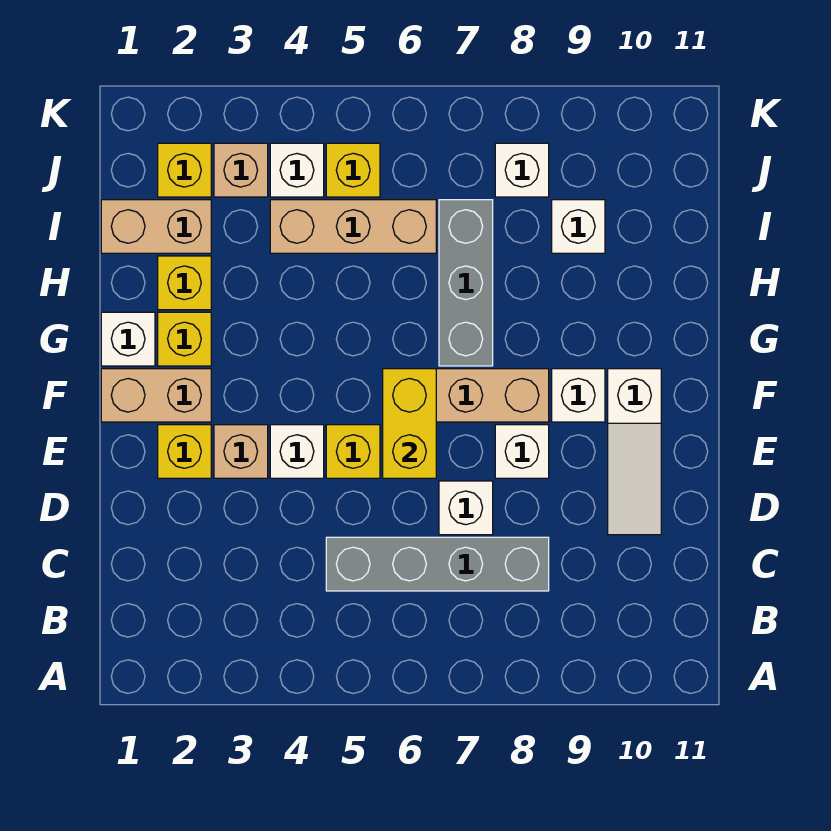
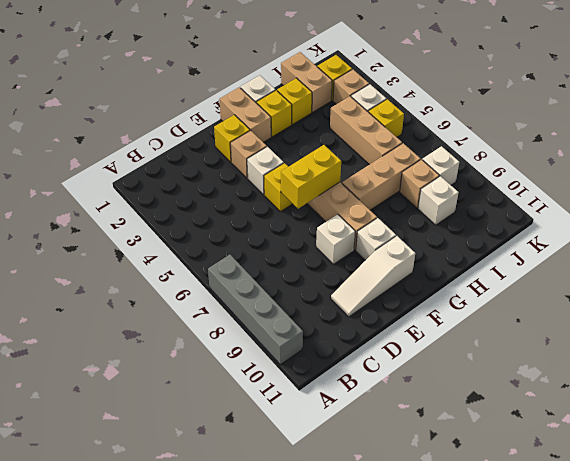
grey brick C5:C8 level 1 -> grey brick A7:A10 level 1
white brick D7 level 1 -> none
grey brick G7:I7 level 1 -> tan brick G7:I7 level 1
none -> tan brick I8 level 1

